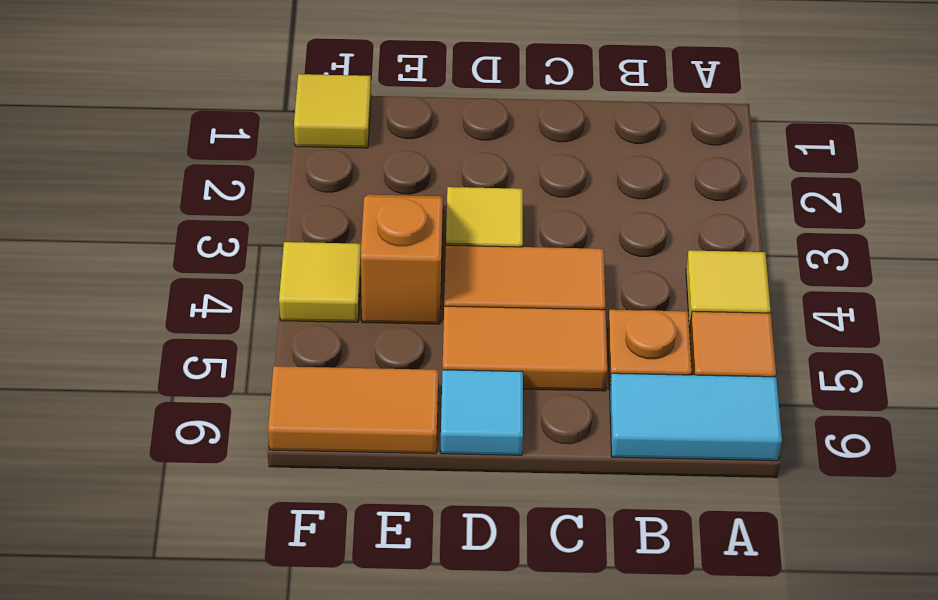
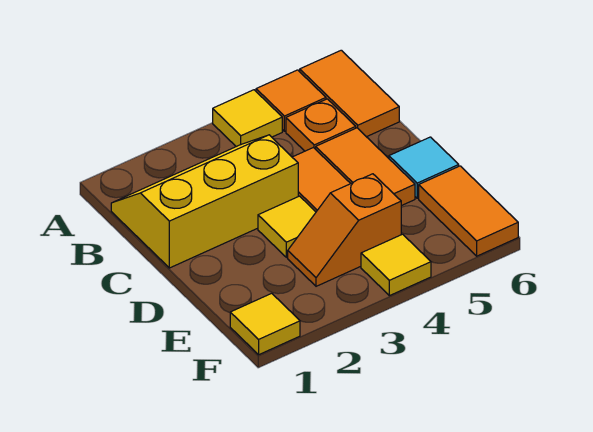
cyan tile A6:B6 level 1 -> orange tile A6:B6 level 1
none -> yellow slope B1:C3 level 1 top C

